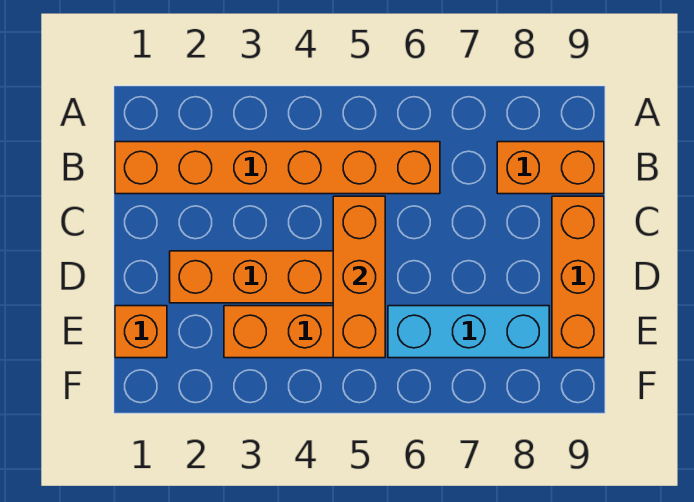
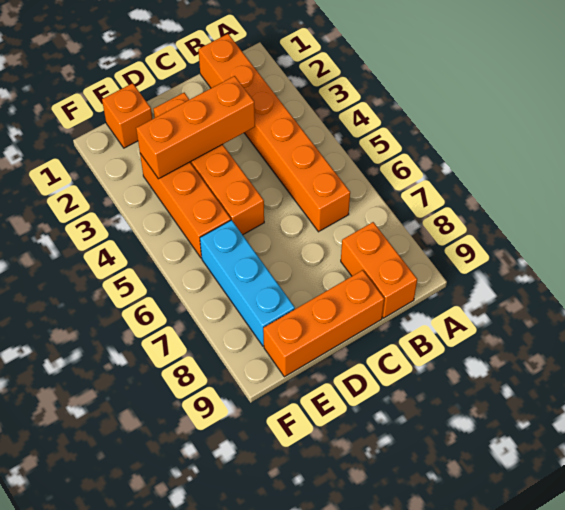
orange brick C5:E5 level 2 -> orange brick C3:E3 level 2

